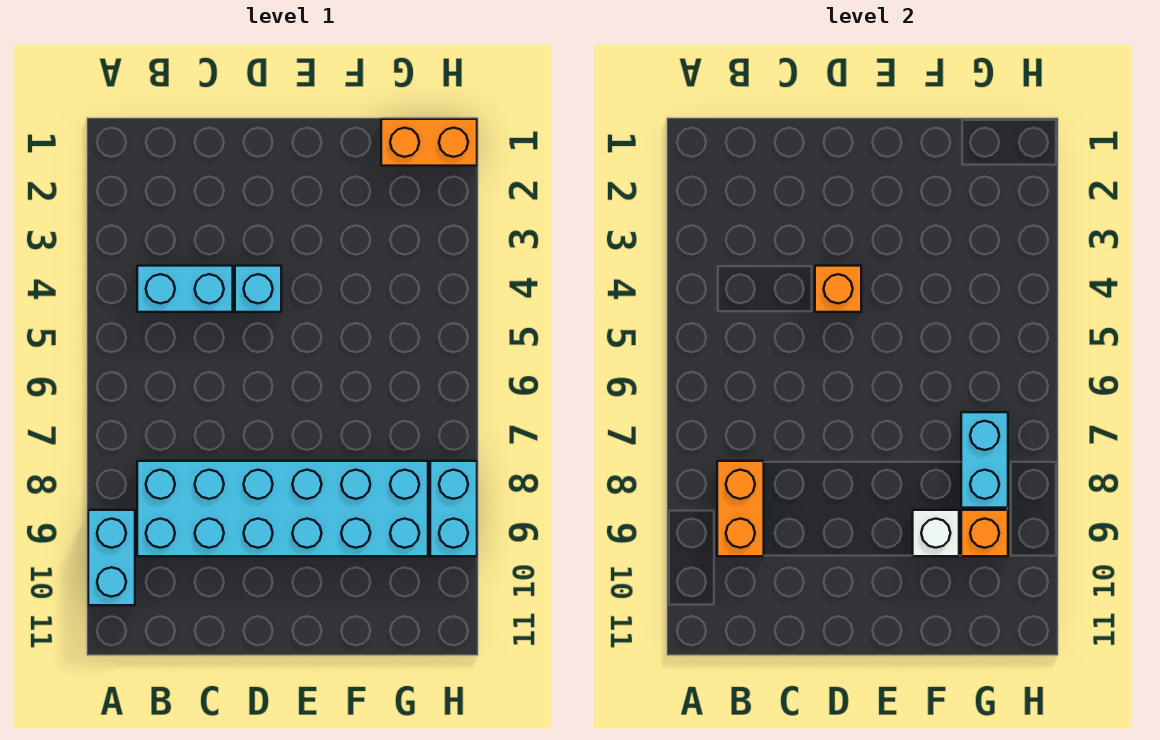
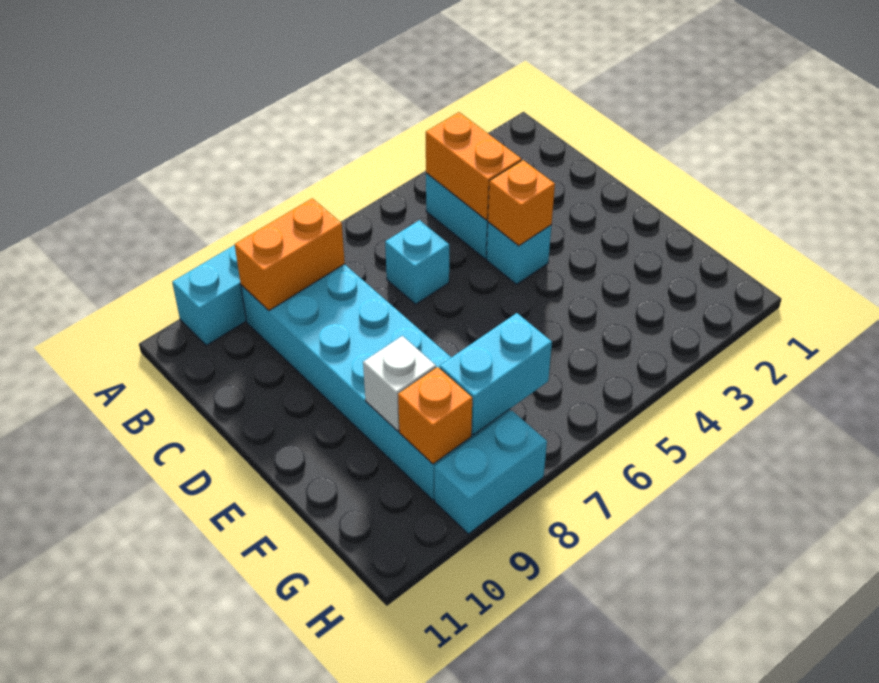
none -> cyan brick C6 level 1
orange brick G1:H1 level 1 -> orange brick B4:C4 level 2

